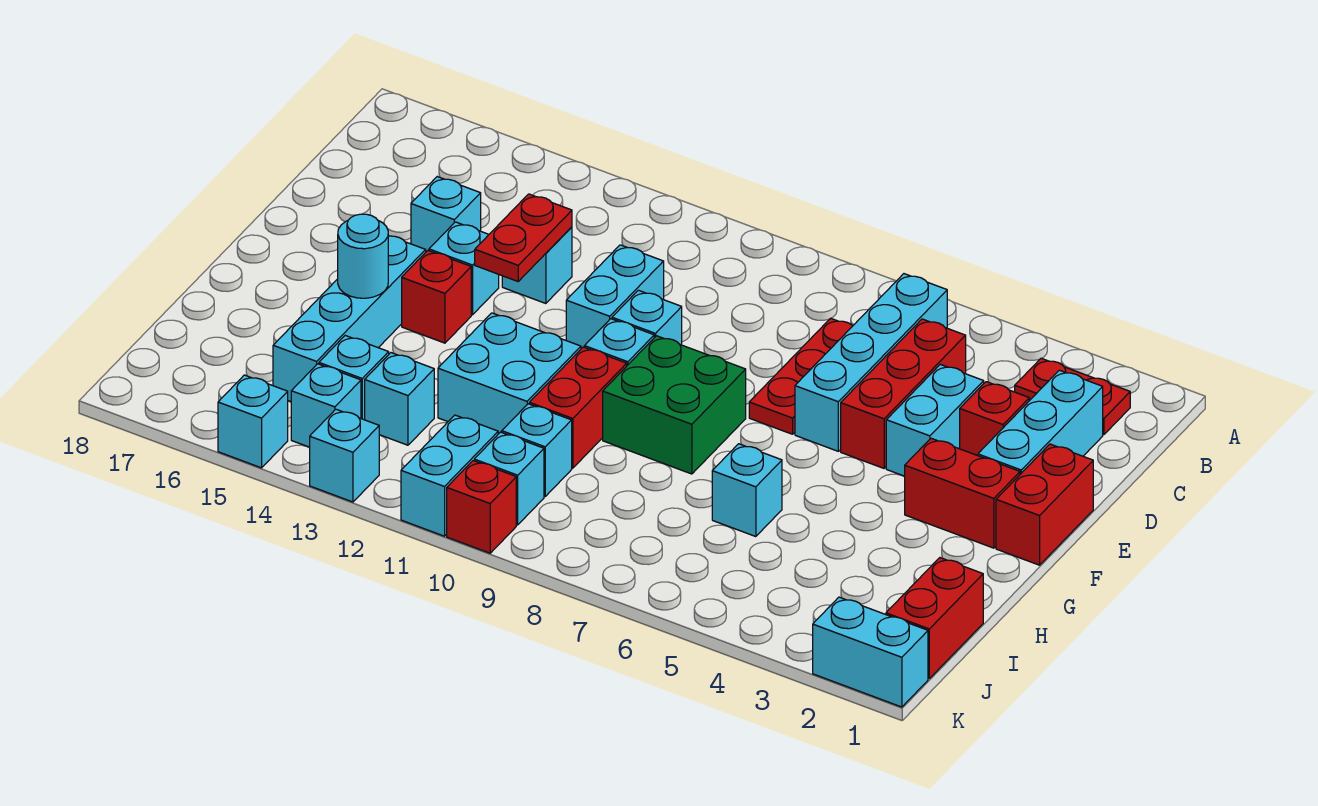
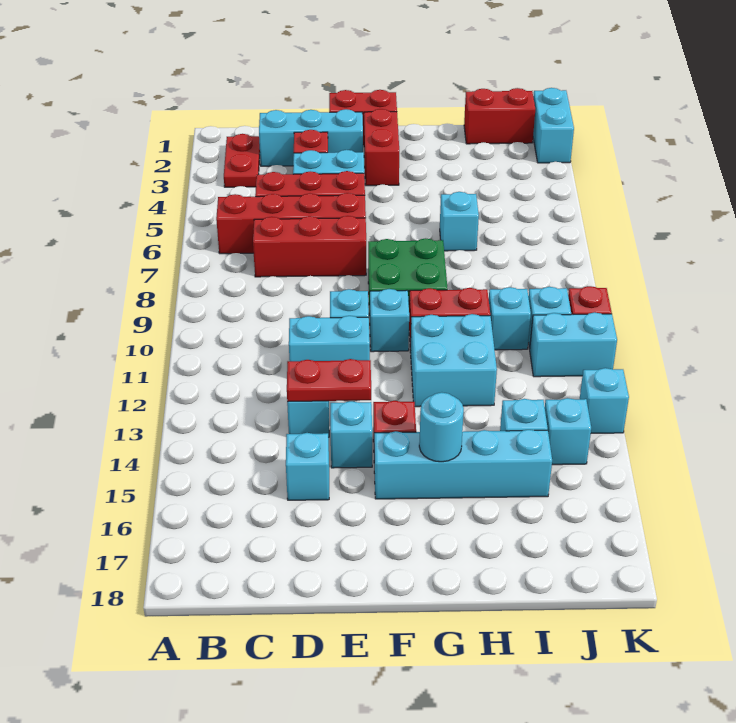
cyan brick B6:E6 level 1 -> red brick B6:E6 level 1
red plate C7:E7 level 1 -> red brick C7:E7 level 1
cyan brick I13 level 1 -> none
cyan brick K15 level 1 -> none

